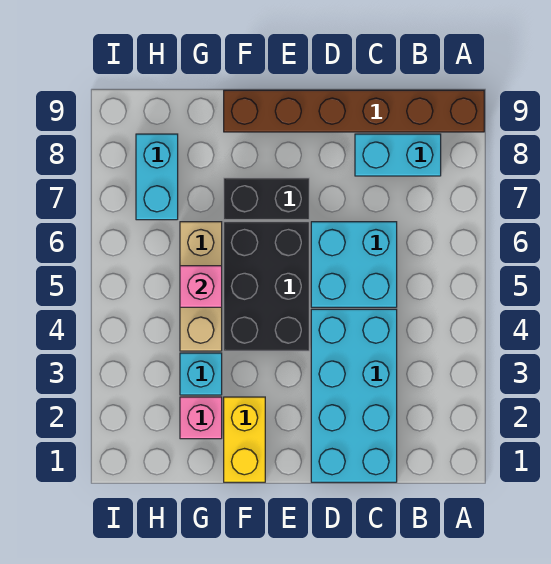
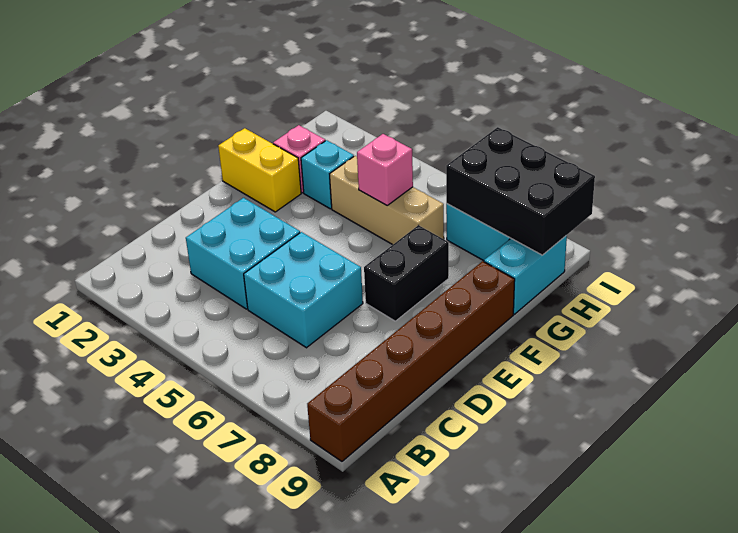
cyan brick B8:C8 level 1 -> cyan brick G9:H9 level 1
cyan brick C1:D4 level 1 -> cyan brick C3:D4 level 1
black brick E4:F6 level 1 -> black brick H7:I9 level 2

